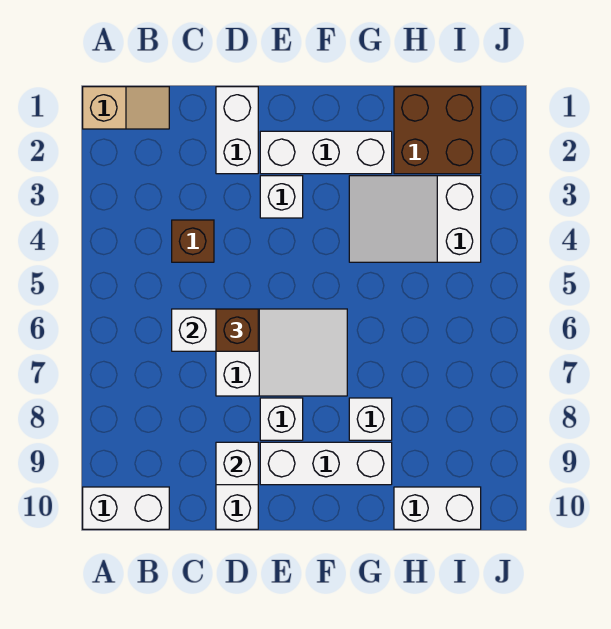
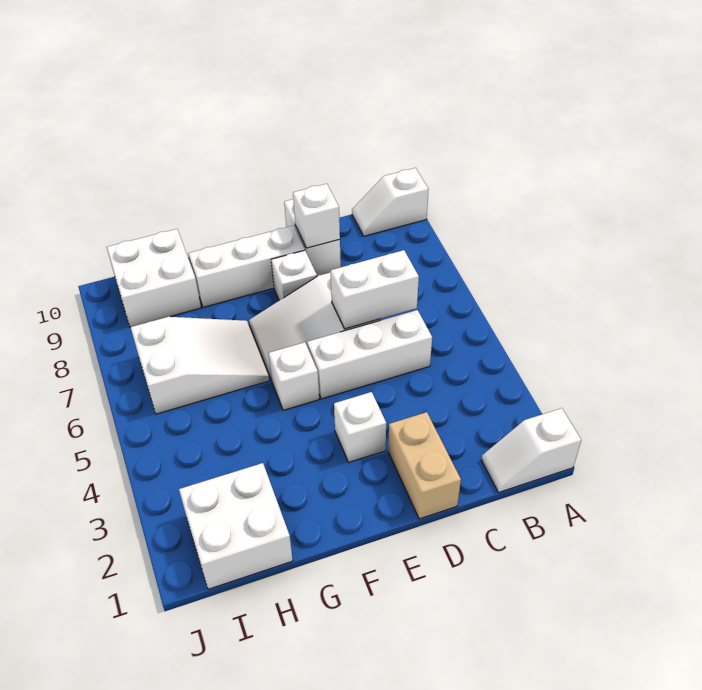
tan slope A1:B1 level 1 top A -> white slope A1:B1 level 1 top A
white brick A10:B10 level 1 -> white slope A10:B10 level 1 top A
brown brick C4 level 1 -> none
white brick D1:D2 level 1 -> tan brick D1:D2 level 1
brown brick D6 level 3 -> none
white brick E2:G2 level 1 -> white brick C5:E5 level 1
white slope G3:I4 level 1 top I -> white slope G6:I7 level 1 top I
white brick G8 level 1 -> white brick F5 level 1
brown brick H1:I2 level 1 -> white brick H1:I2 level 1
white brick H10:I10 level 1 -> white brick H9:I10 level 1

